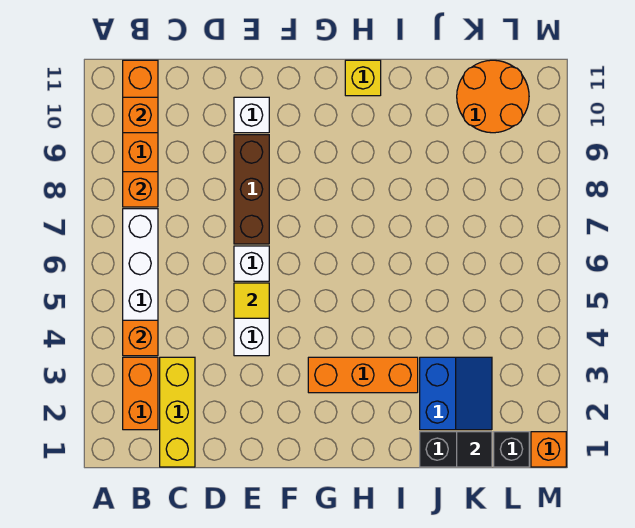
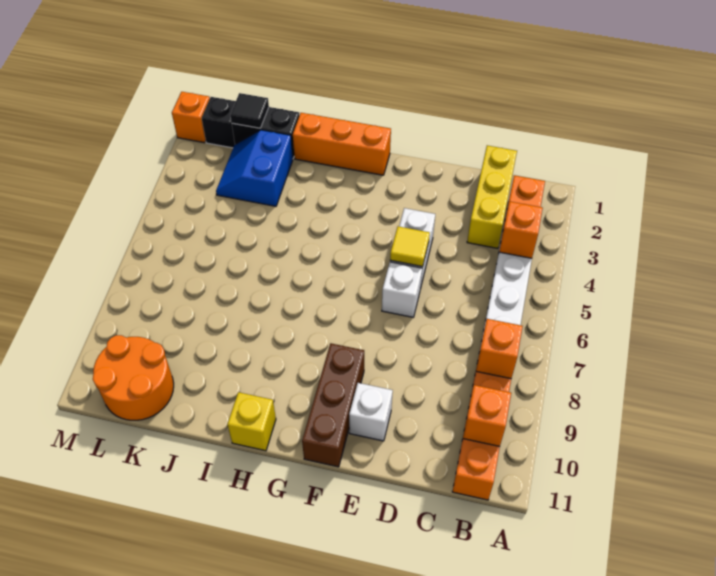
brown brick E7:E9 level 1 -> brown brick F9:F11 level 1
orange brick G3:I3 level 1 -> orange brick G1:I1 level 1

